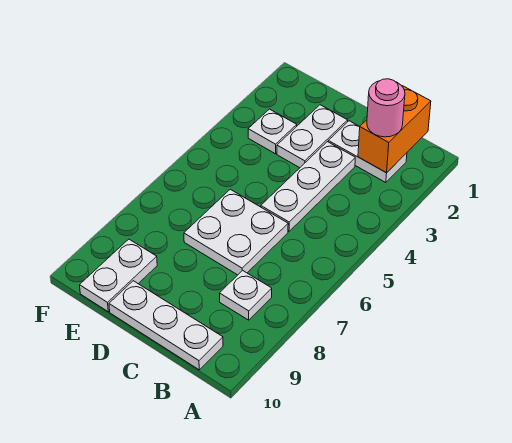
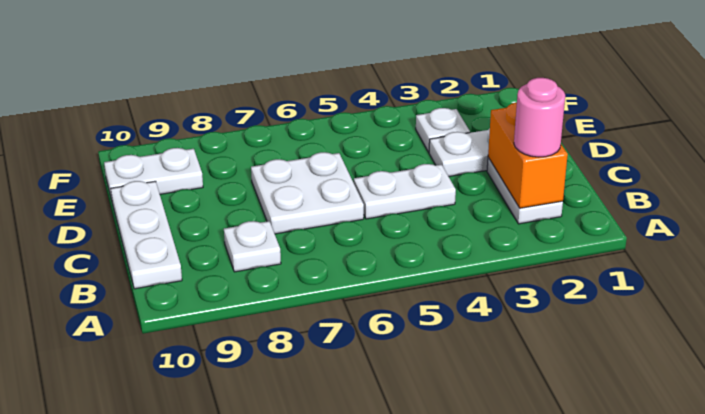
orange brick B1:B2 level 2 -> orange brick B2:C2 level 2
white plate C3:C5 level 1 -> white plate C4:C5 level 1

